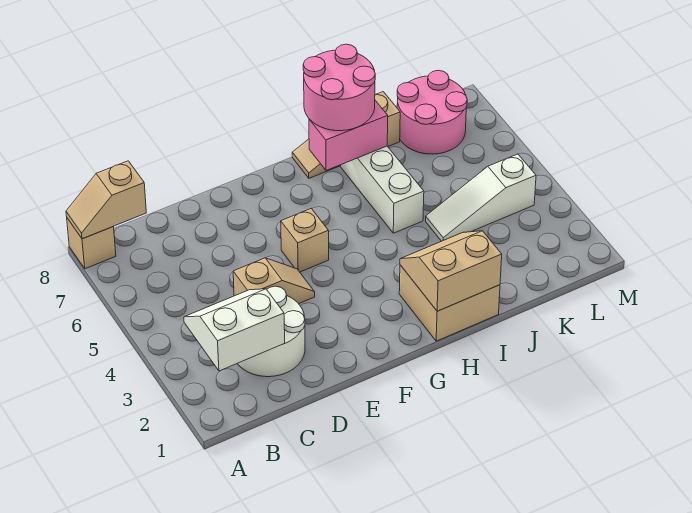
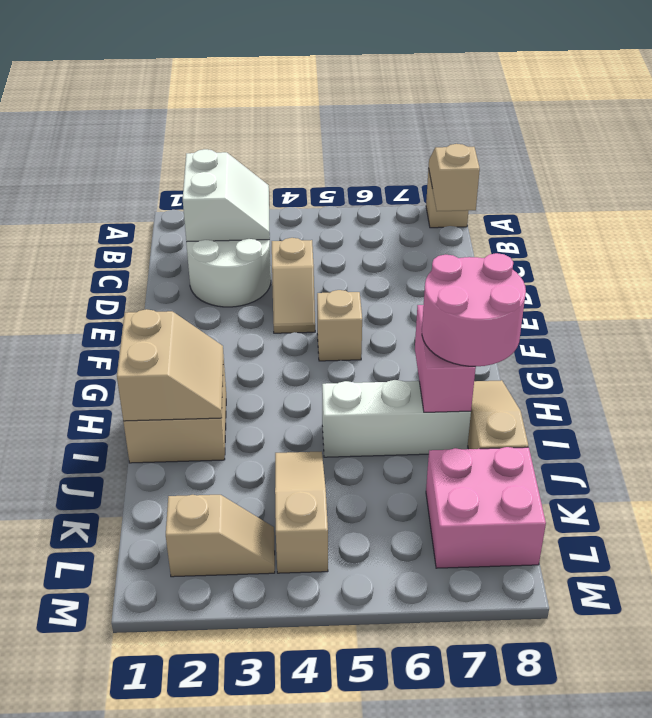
white slope J4:L4 level 1 top L -> tan slope J4:L4 level 1 top L
pink round brick K7:L8 level 1 -> pink brick K7:L8 level 1
none -> tan slope L2:L3 level 1 top 2

